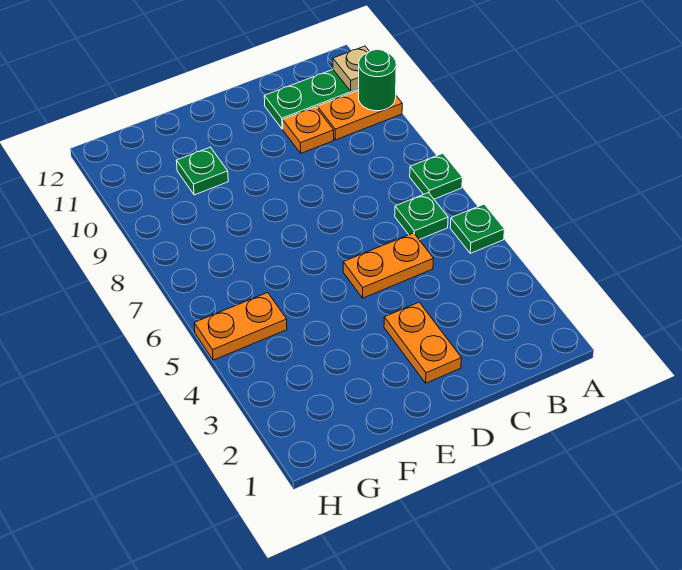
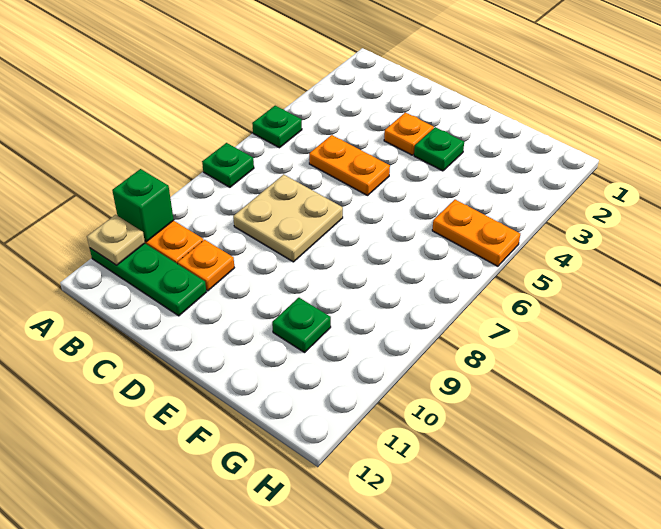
green round brick A10 level 2 -> green brick A10 level 2
green plate B6 level 1 -> green plate E3 level 1
none -> tan plate C7:D8 level 1
orange plate D2:D3 level 1 -> orange plate D3 level 1

